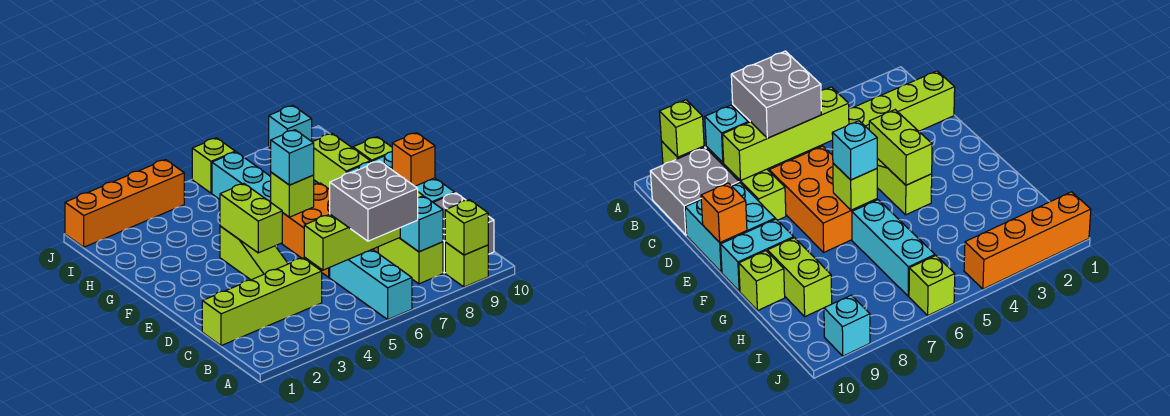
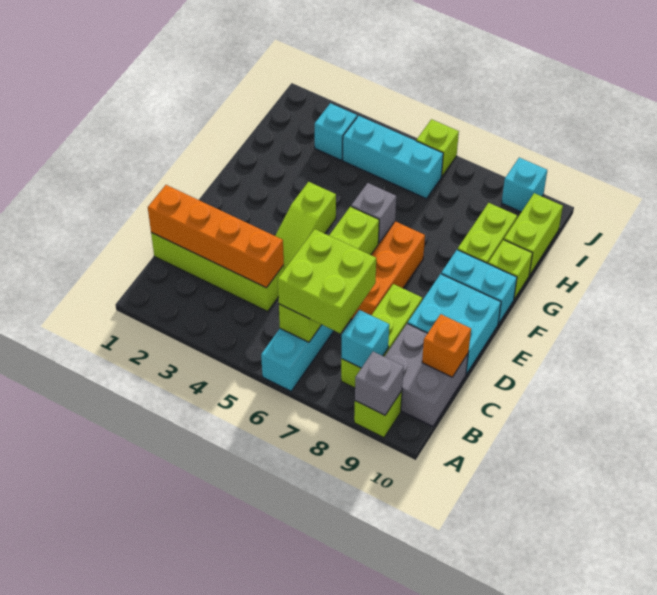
lime brick A9 level 2 -> grey brick A9 level 2
grey brick B6:C7 level 3 -> lime brick B6:C7 level 3
lime brick C5:C8 level 2 -> lime brick B6:E6 level 2
lime brick E4:F4 level 2 -> lime brick H10:I10 level 1
orange brick E10 level 2 -> orange brick C10 level 2
lime brick F6 level 2 -> grey brick F6 level 2
cyan brick F6 level 3 -> cyan brick I3 level 1
cyan brick G6:I6 level 1 -> cyan brick I4:I6 level 1
orange brick J1:J4 level 1 -> orange brick C1:C4 level 2

